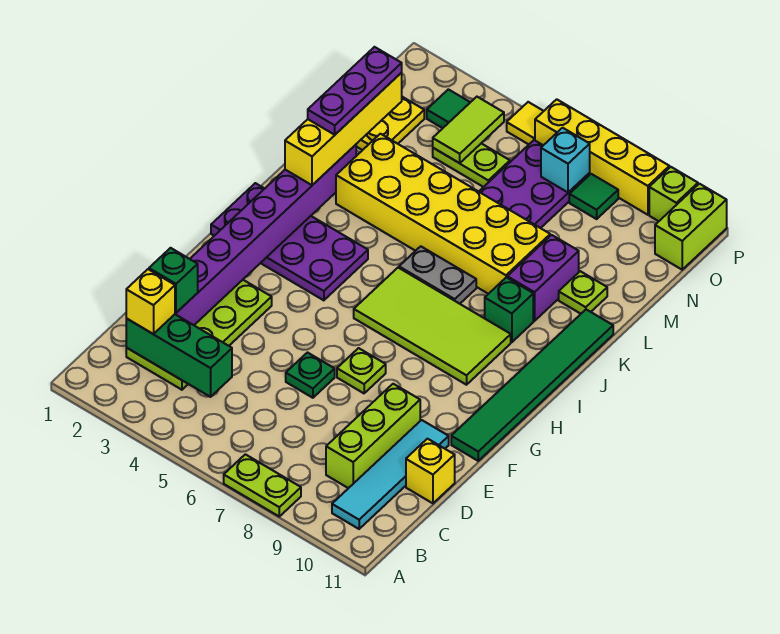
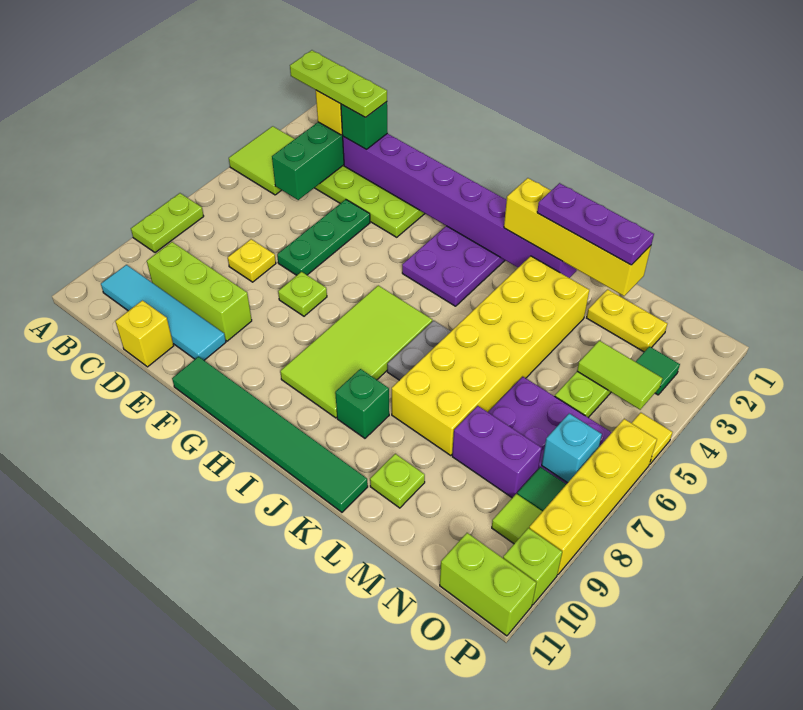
none -> lime tile A3:B4 level 1
none -> lime plate B2:D2 level 4
none -> yellow plate D7 level 1
green plate E6 level 1 -> green plate E4:E6 level 1
purple brick K9:L9 level 1 -> purple brick M8:N8 level 1
none -> lime tile O9 level 1

